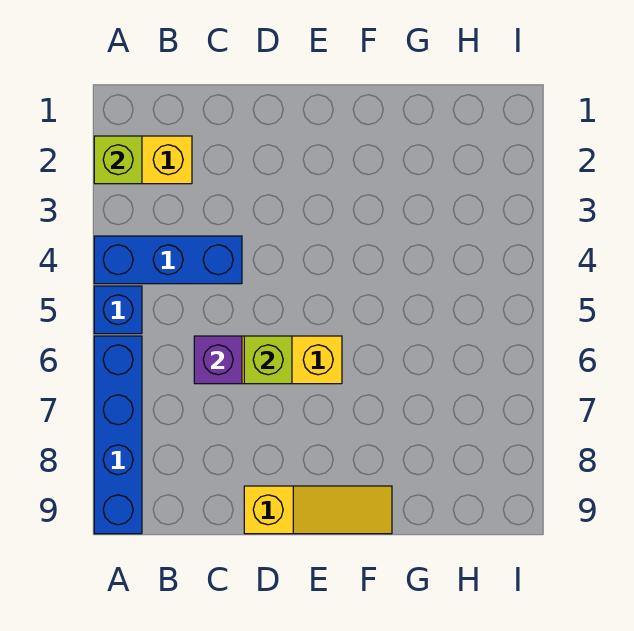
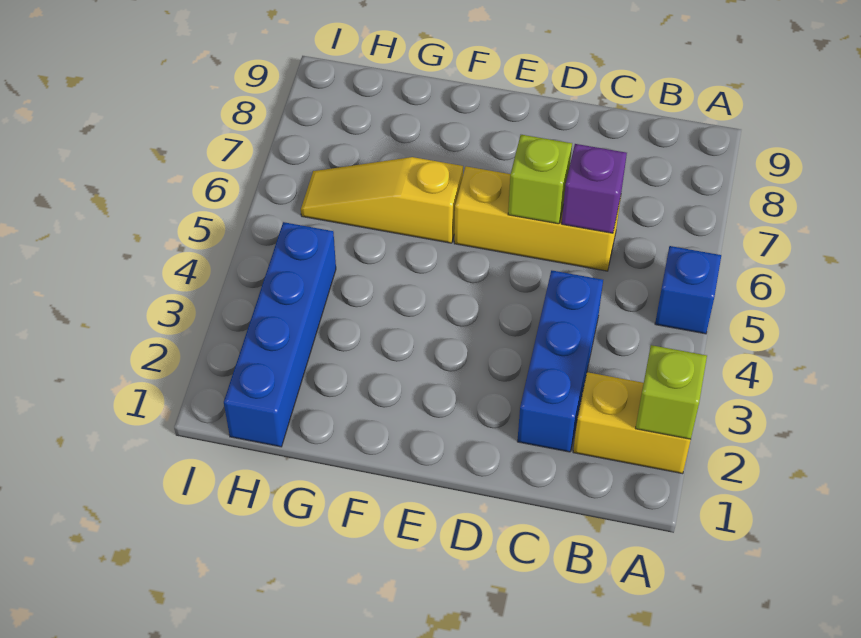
blue brick A4:C4 level 1 -> blue brick C2:C4 level 1
blue brick A6:A9 level 1 -> blue brick H1:H4 level 1
yellow slope D9:F9 level 1 top D -> yellow slope F6:H6 level 1 top F

